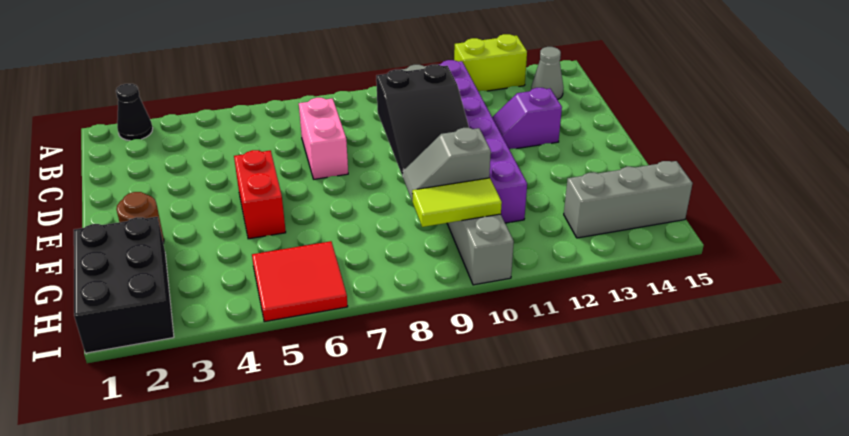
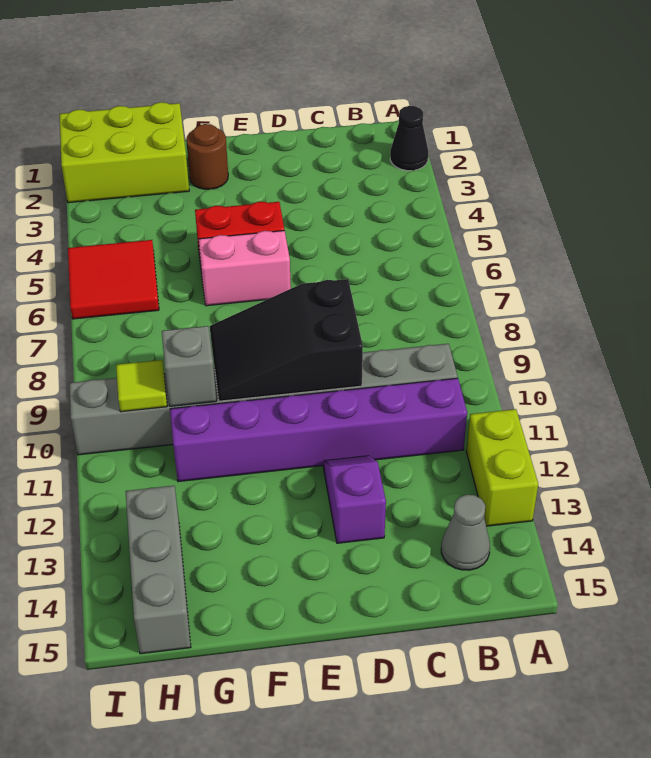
pink brick C7:D7 level 1 -> pink brick E6:F6 level 1
black brick G1:I2 level 1 -> lime brick G1:I2 level 1
lime tile H9:H10 level 2 -> lime tile H10 level 2

